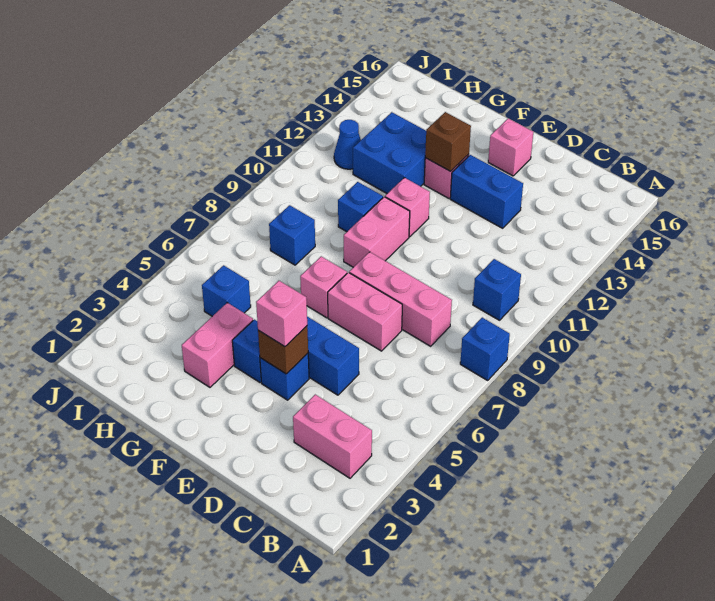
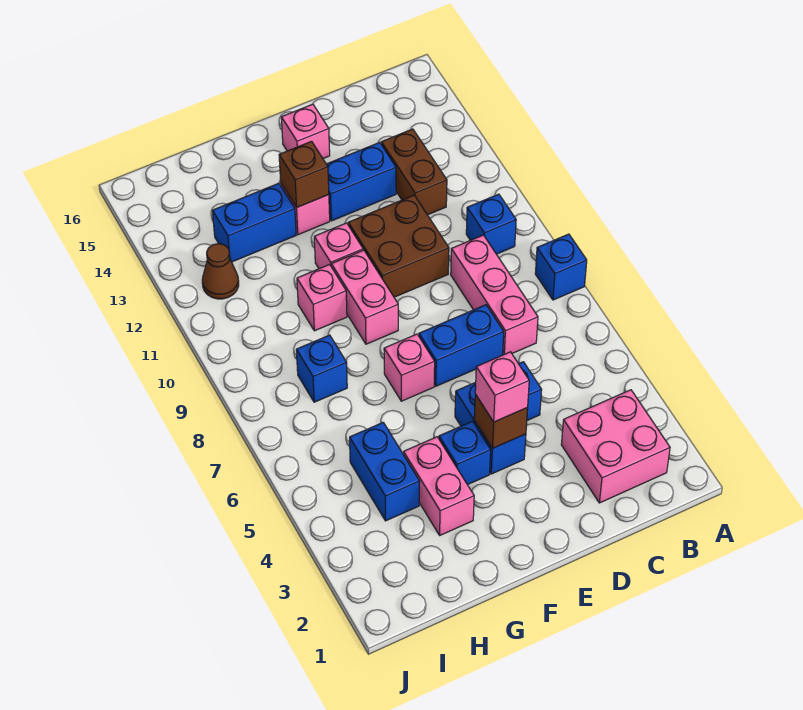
pink brick B3:C3 level 1 -> pink brick B2:C3 level 1
pink brick C8:E8 level 1 -> pink brick C7:C9 level 1
none -> brown brick C12:C13 level 1
pink brick D7:E7 level 1 -> blue brick D7:E7 level 1
none -> brown brick D10:E11 level 1
blue brick G10 level 1 -> pink brick G10 level 1
blue brick G12:H13 level 1 -> blue brick G13:H13 level 1
blue brick H5 level 1 -> blue brick H4:H5 level 1
blue cone I12 level 1 -> brown cone I12 level 1

